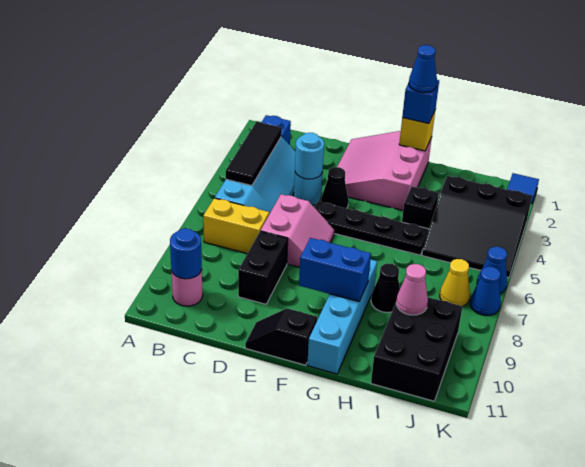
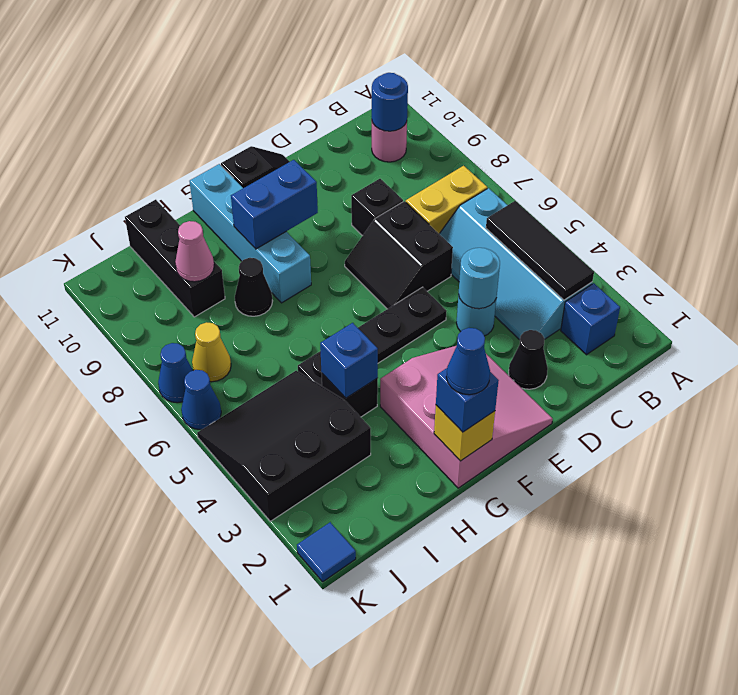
pink slope D6:E7 level 1 top D -> black slope D6:E7 level 1 top D
black brick D8:D9 level 1 -> black brick D8 level 1
black cone E4 level 1 -> black cone D2 level 1
none -> blue brick H4 level 2
black brick I9:J11 level 1 -> black brick I9:I11 level 1

